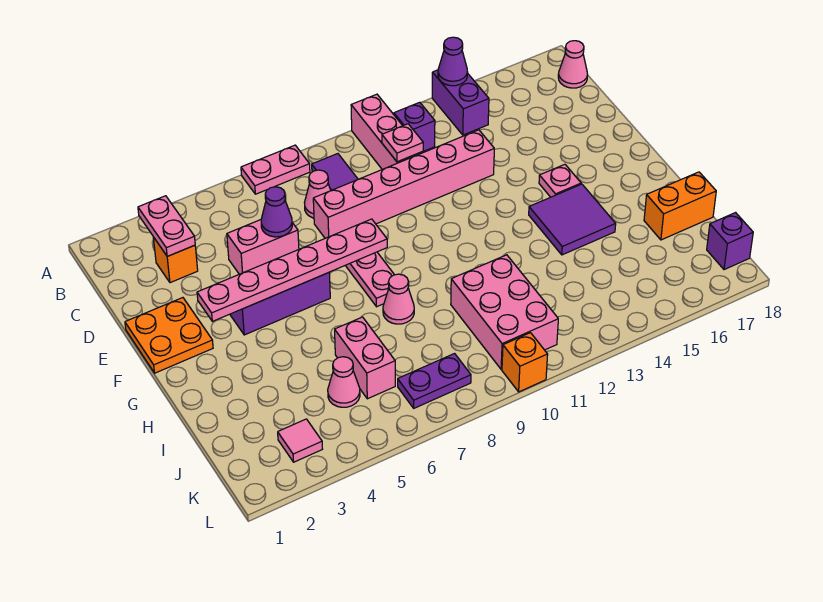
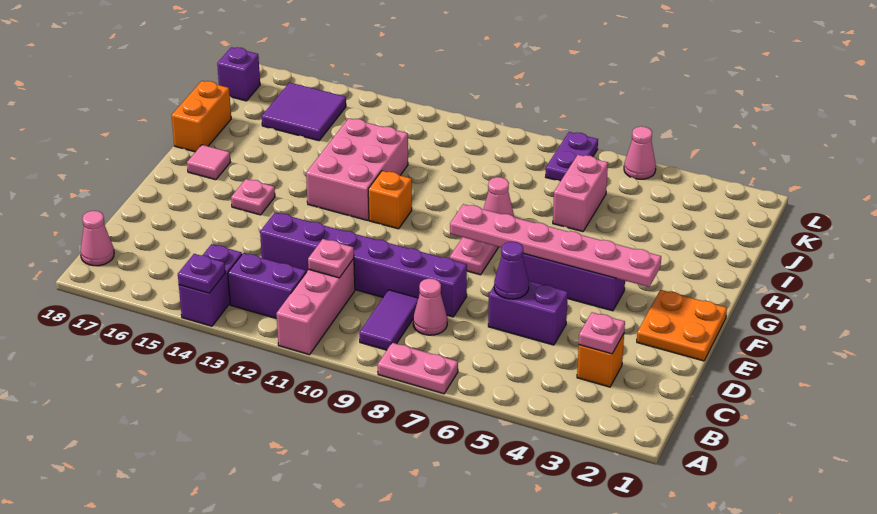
purple cone A14 level 2 -> purple plate A14 level 2
pink plate B3:C3 level 2 -> pink plate C3 level 2
purple brick B12 level 1 -> purple brick B12:B13 level 1
pink brick D5:D6 level 1 -> purple brick D5:D6 level 1
pink brick D8:D13 level 1 -> purple brick D8:D13 level 1
purple tile G14:H15 level 1 -> purple tile J15:K16 level 1
pink brick I10:K11 level 1 -> pink brick G12:I13 level 1
orange brick I17:I18 level 1 -> orange brick H18:I18 level 1
pink cone J5 level 1 -> pink cone L5 level 1
pink tile K3 level 1 -> pink tile G17 level 1
purple plate K7:K8 level 1 -> purple plate K7:L7 level 1
orange brick L10 level 1 -> orange brick G11 level 1

